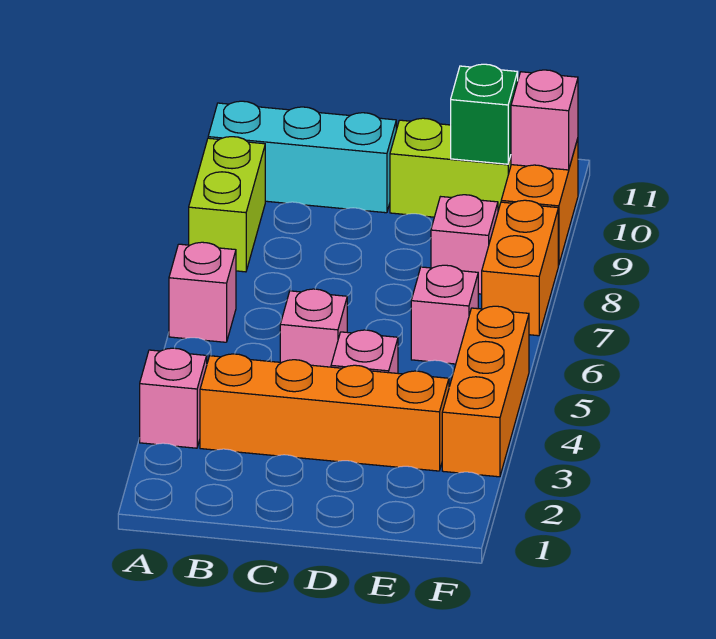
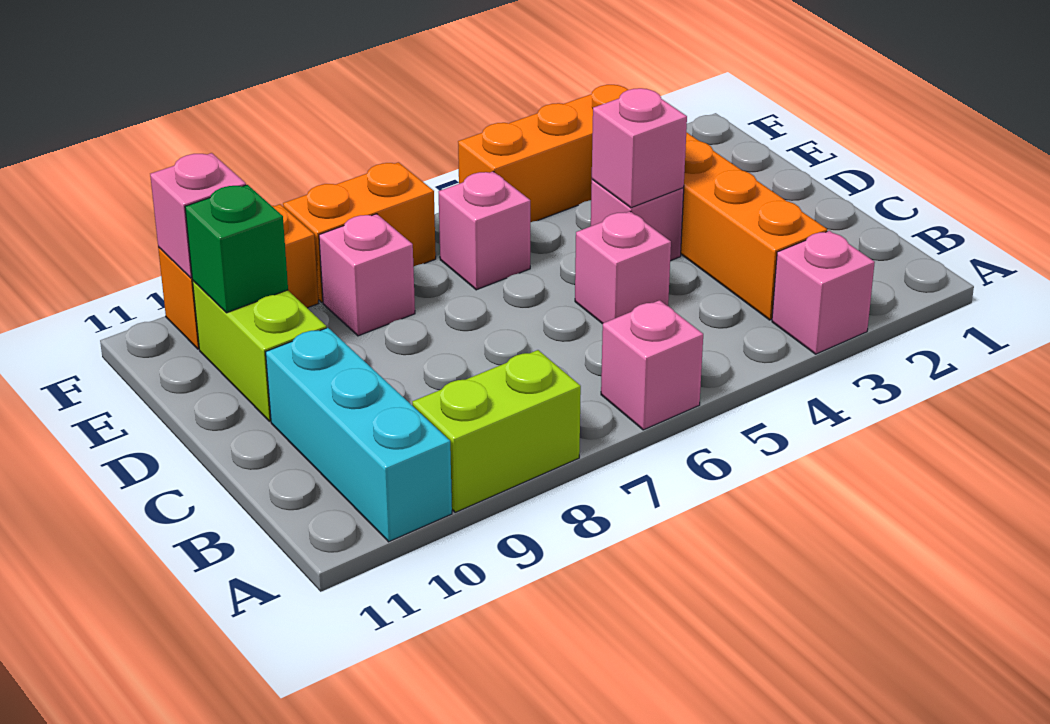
none -> pink brick D4 level 2

